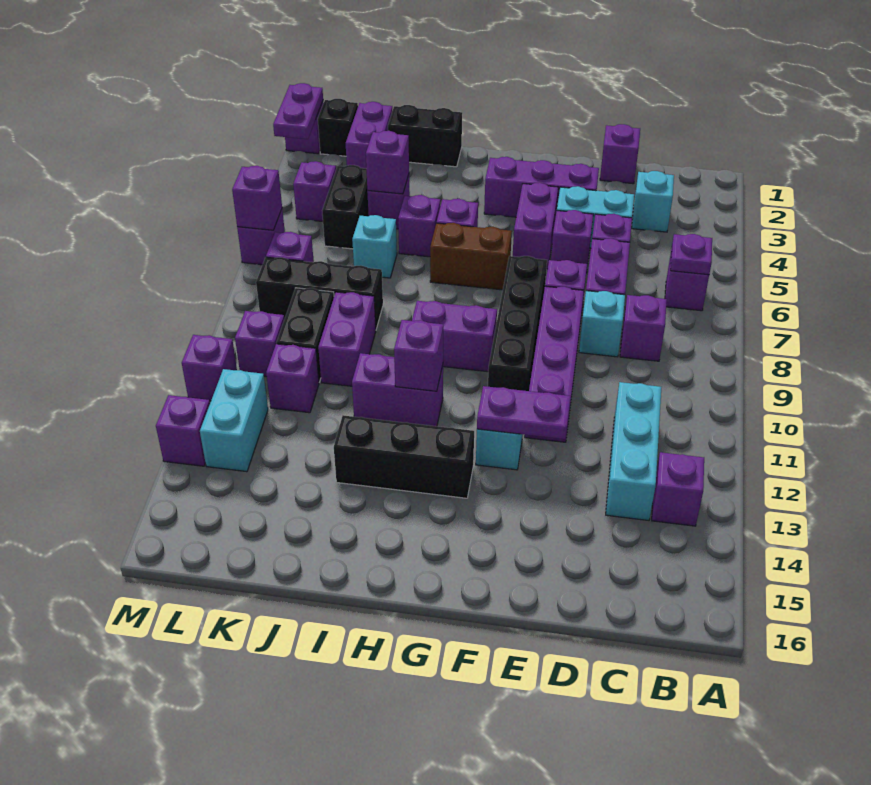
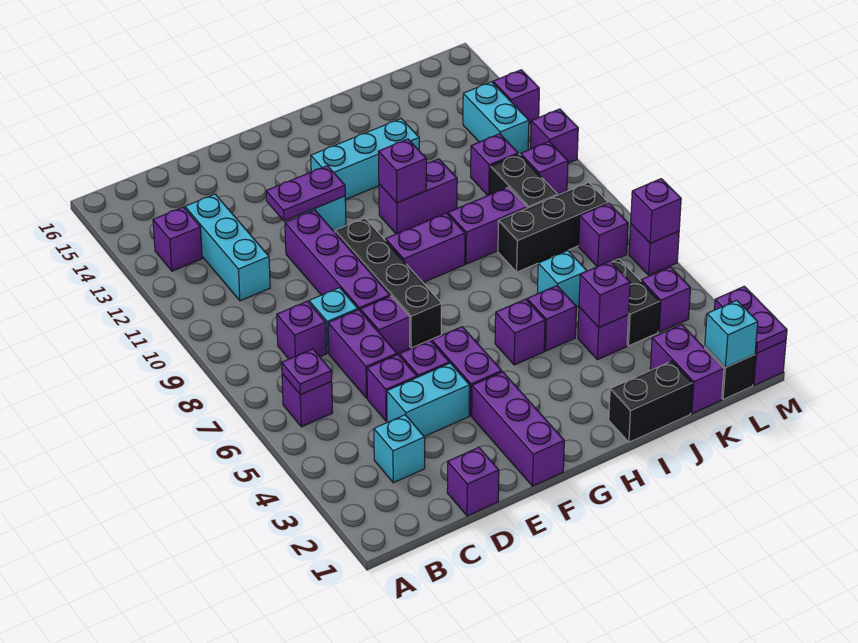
purple brick E3:G3 level 1 -> purple brick F1:F3 level 1
brown brick G6:H6 level 1 -> none
black brick G13:I13 level 1 -> cyan brick G13:I13 level 1
purple brick J9:J10 level 1 -> purple brick I9:J9 level 1
none -> cyan brick L1 level 2

